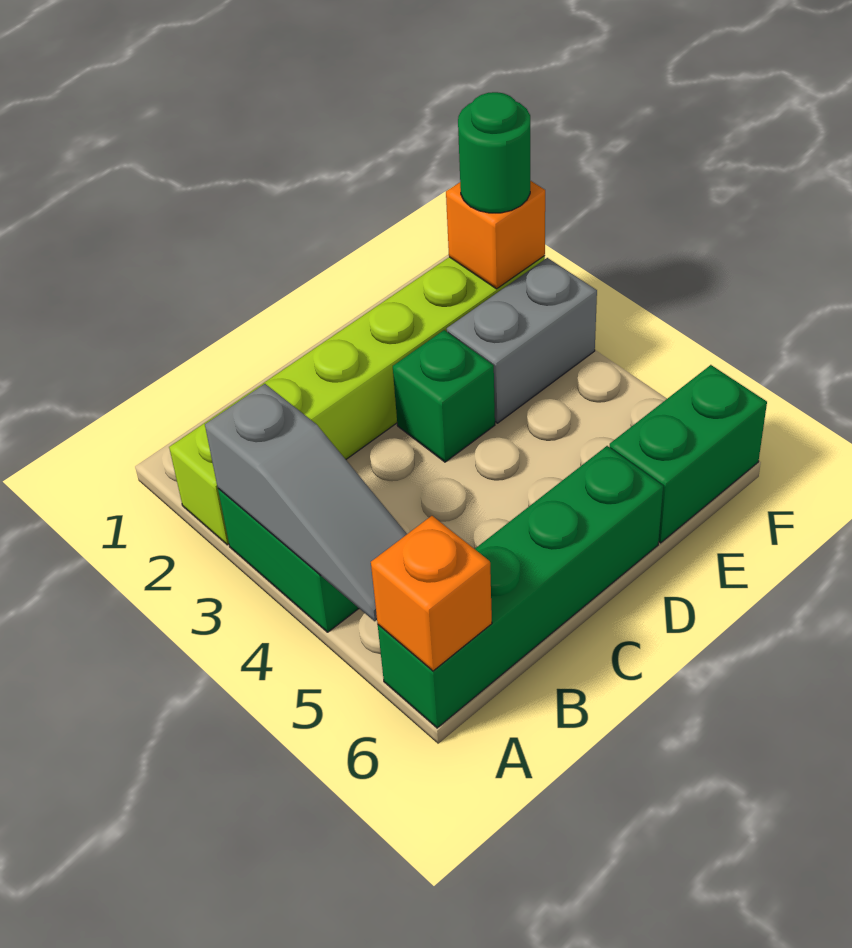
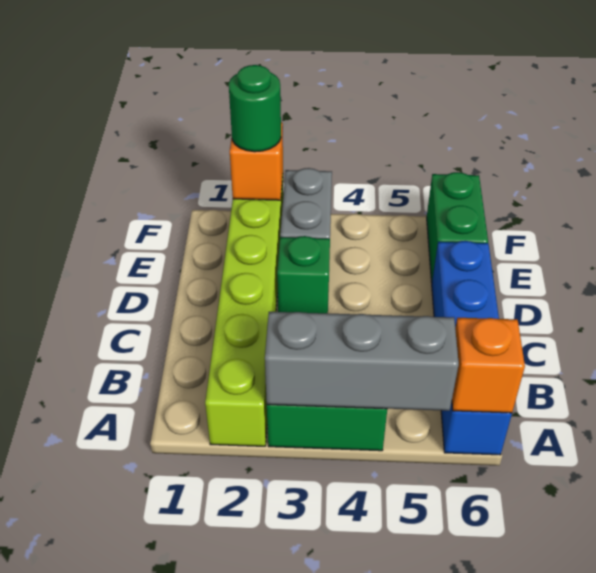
grey slope A3:A5 level 2 top 3 -> grey brick A3:A5 level 2
green brick A6:D6 level 1 -> blue brick A6:D6 level 1

